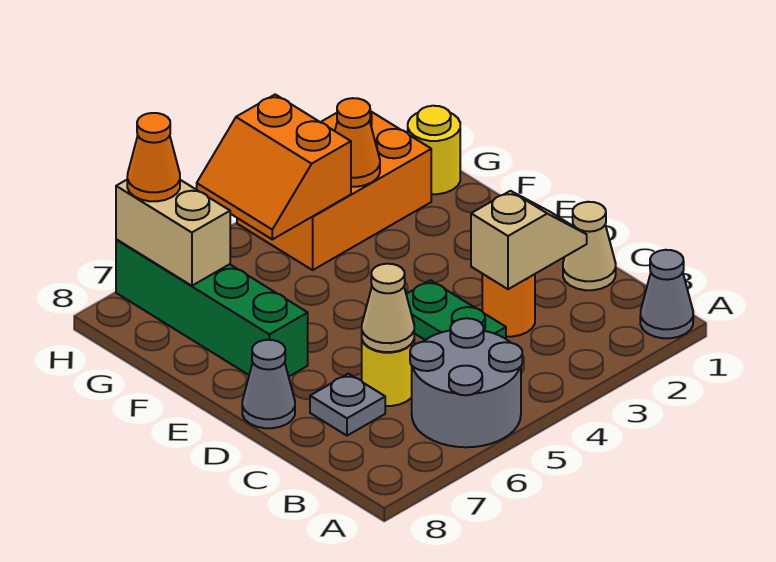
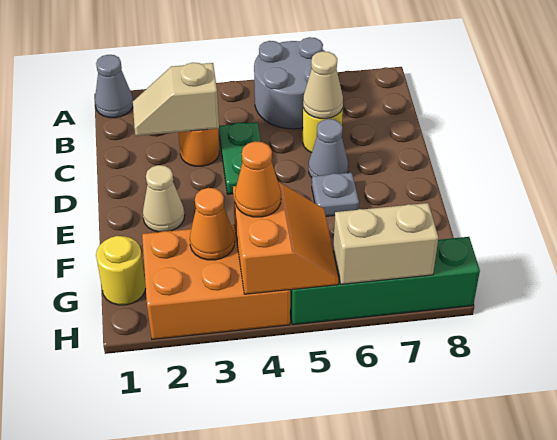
tan cone C1 level 1 -> tan cone E2 level 1
grey plate C7 level 1 -> grey plate E6 level 1
grey cone D8 level 1 -> grey cone D6 level 1
green brick E7:H7 level 1 -> green brick H5:H8 level 1
tan brick G7:H7 level 2 -> tan brick H6:H7 level 2
orange cone H7 level 3 -> orange cone G4 level 3

